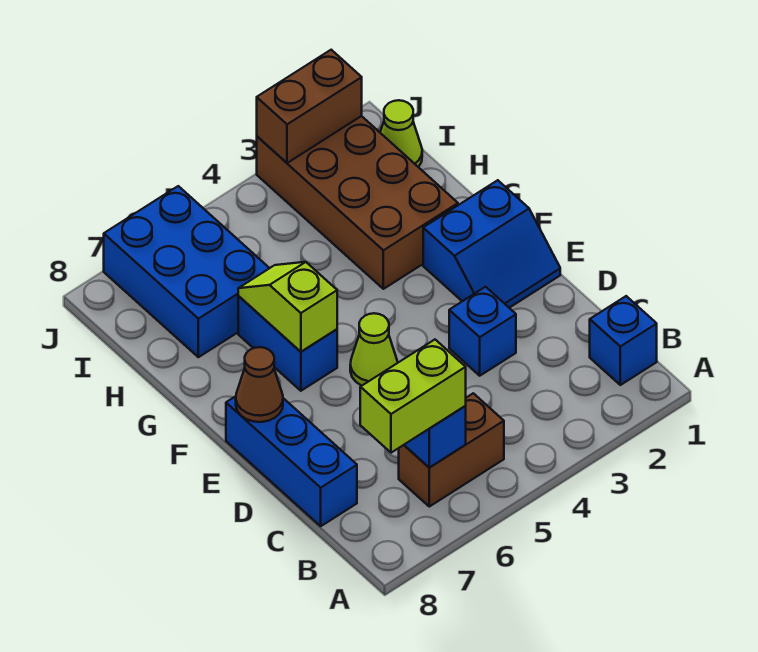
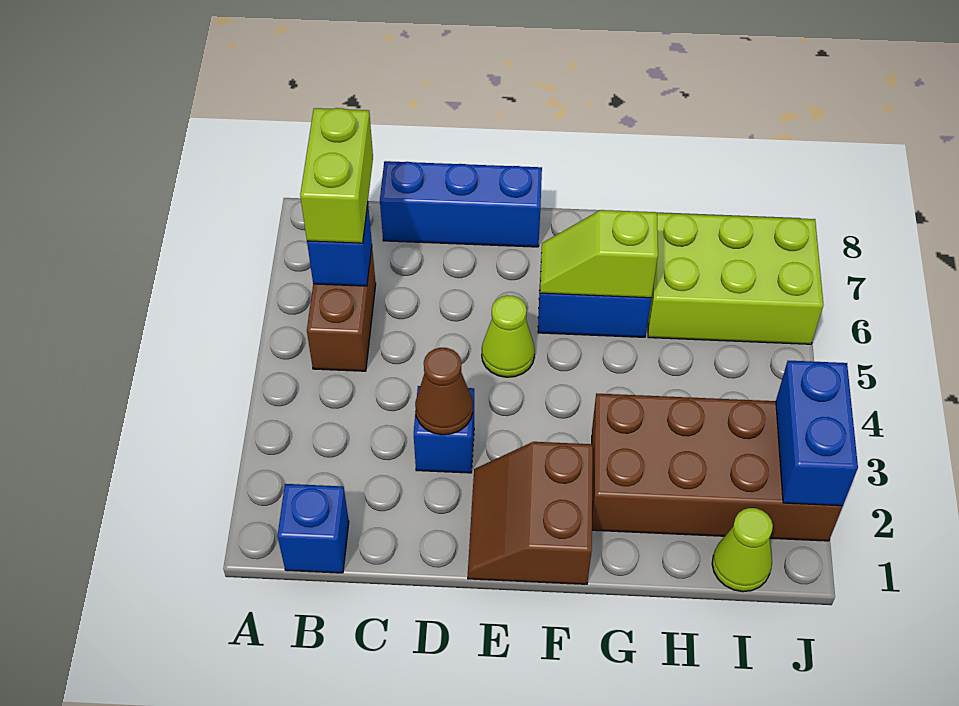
blue slope E1:F2 level 1 top F -> brown slope E1:F2 level 1 top F
brown cone E8 level 2 -> brown cone D3 level 2
lime slope F6:G6 level 2 top F -> lime slope F6:G6 level 2 top G
blue brick H6:J7 level 1 -> lime brick H6:J7 level 1
brown brick J2:J3 level 2 -> blue brick J2:J3 level 2

